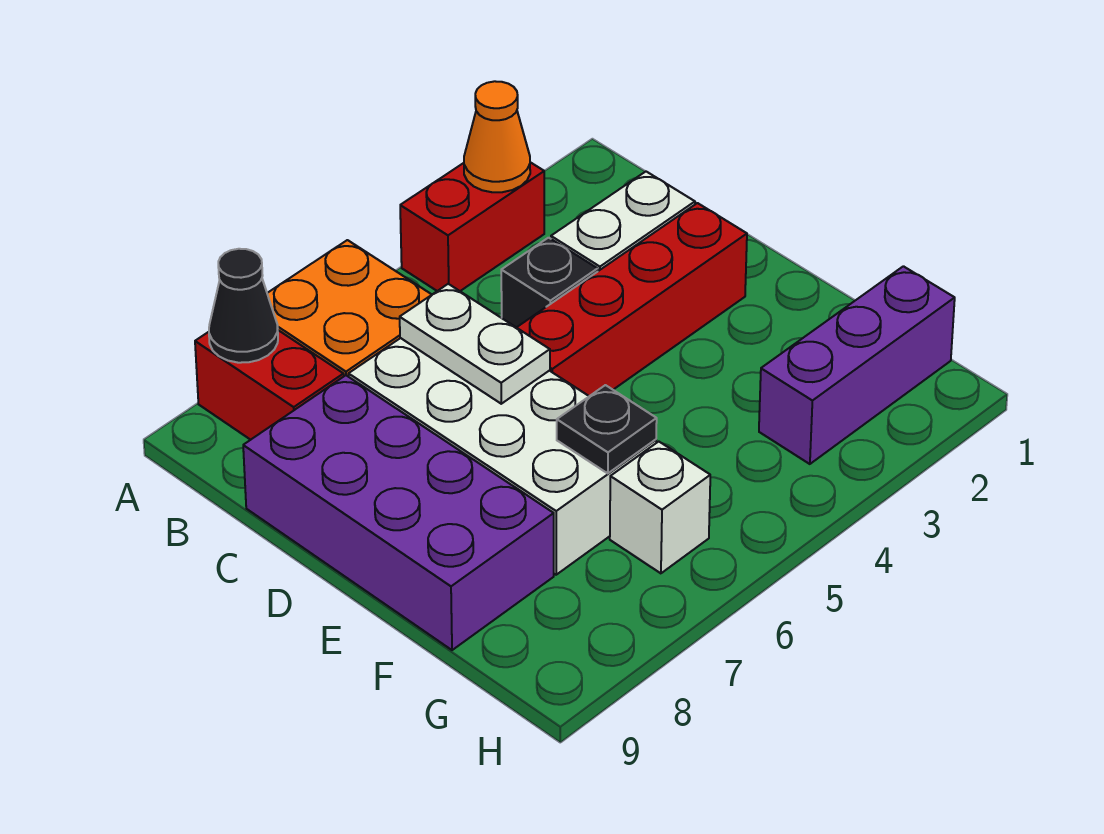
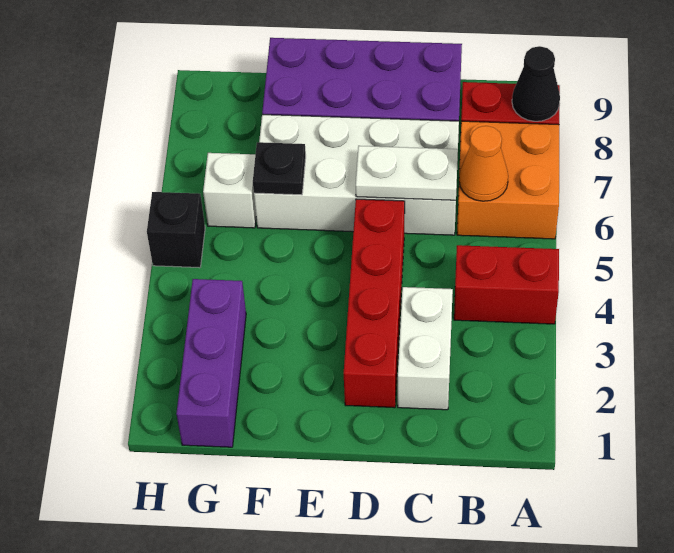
red brick A3:A4 level 1 -> red brick A4:B4 level 1
orange cone A3 level 2 -> orange cone B6 level 2
black brick C4 level 1 -> black brick H5 level 1

